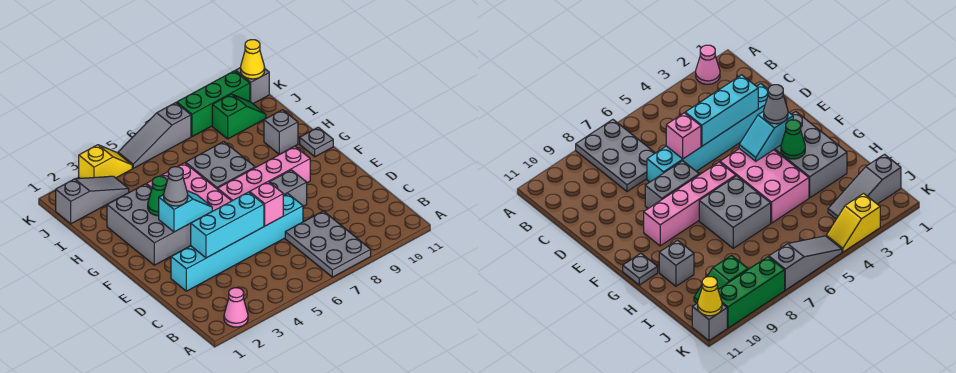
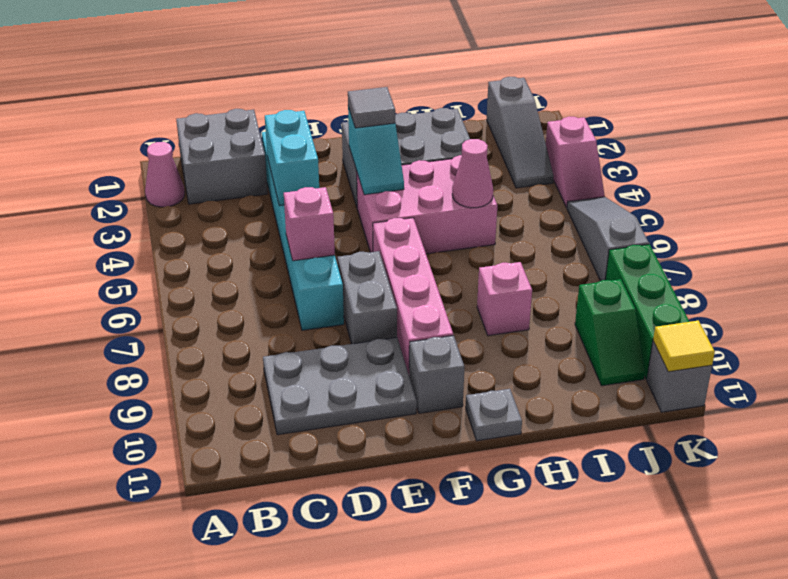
grey plate A7:C8 level 1 -> grey plate C9:E10 level 1
cyan brick D3:D5 level 2 -> cyan brick D3:D4 level 2
grey cone F3 level 3 -> grey tile F3 level 3
green cone G3 level 2 -> none
grey brick G6:H7 level 1 -> grey brick B1:C2 level 1
none -> pink cone H5 level 2
none -> pink brick H8 level 1
grey brick H10 level 1 -> grey brick F10 level 1
yellow slope K3:K4 level 1 top 3 -> pink slope K3:K4 level 1 top 3
yellow cone K11 level 2 -> yellow tile K11 level 2

